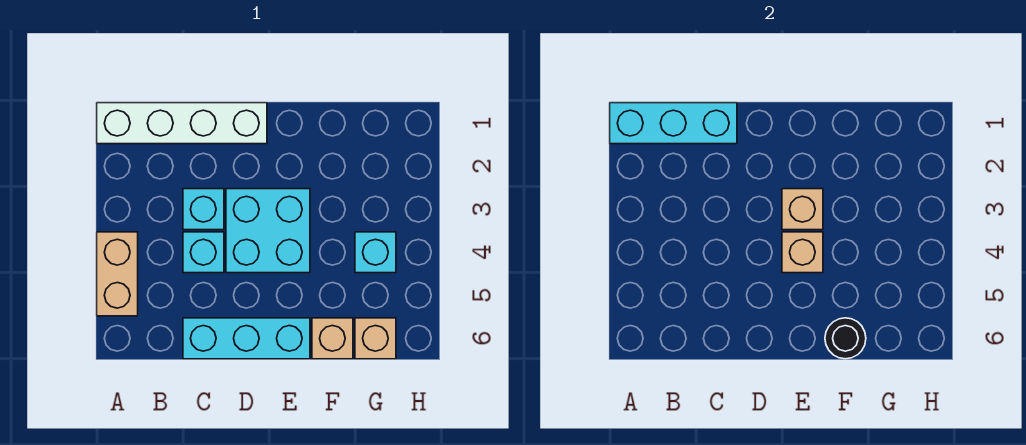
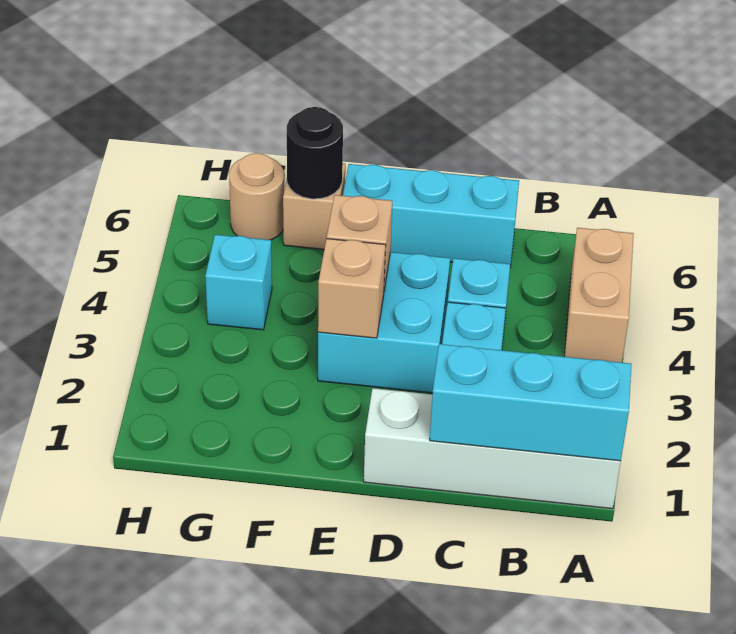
tan brick G6 level 1 -> tan round brick G6 level 1

